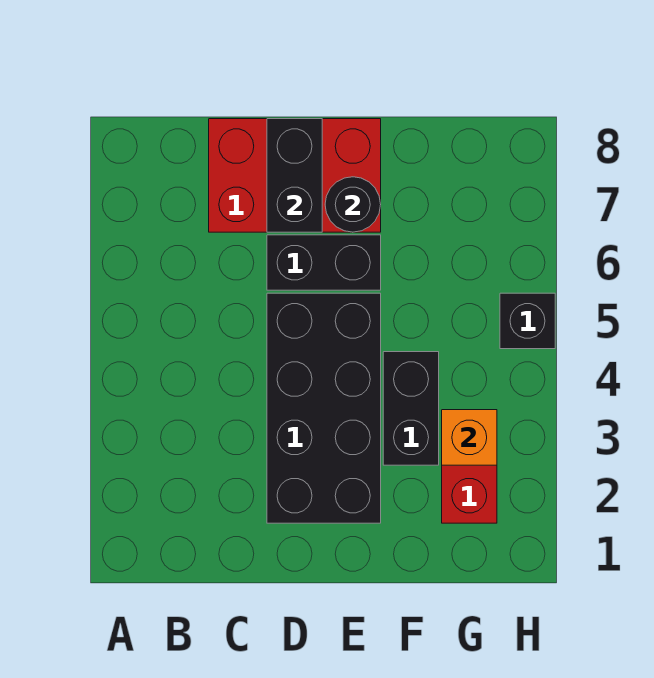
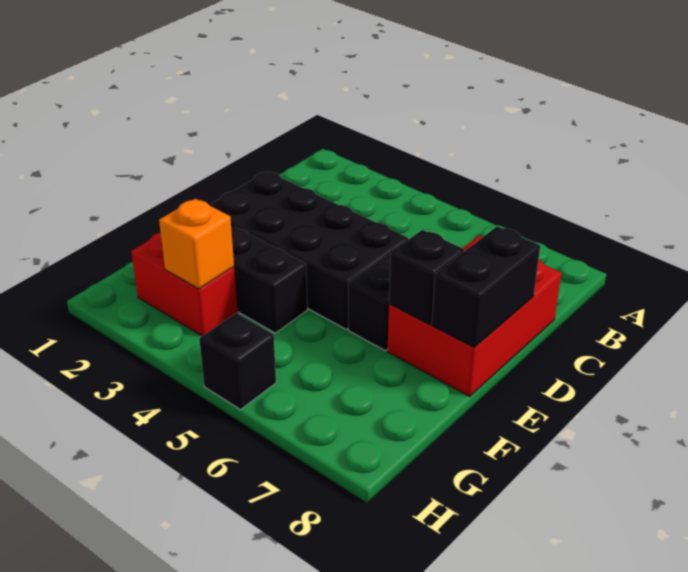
black brick D7:D8 level 2 -> black brick D8:E8 level 2
black round brick E7 level 2 -> black brick E7 level 2

